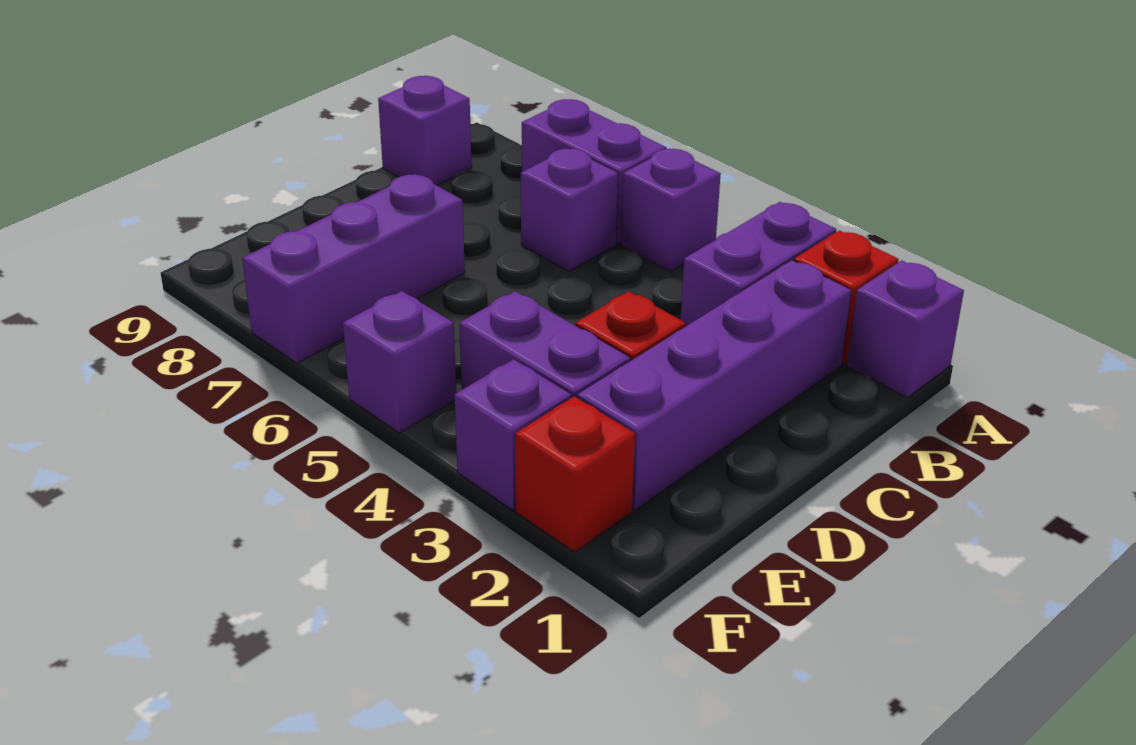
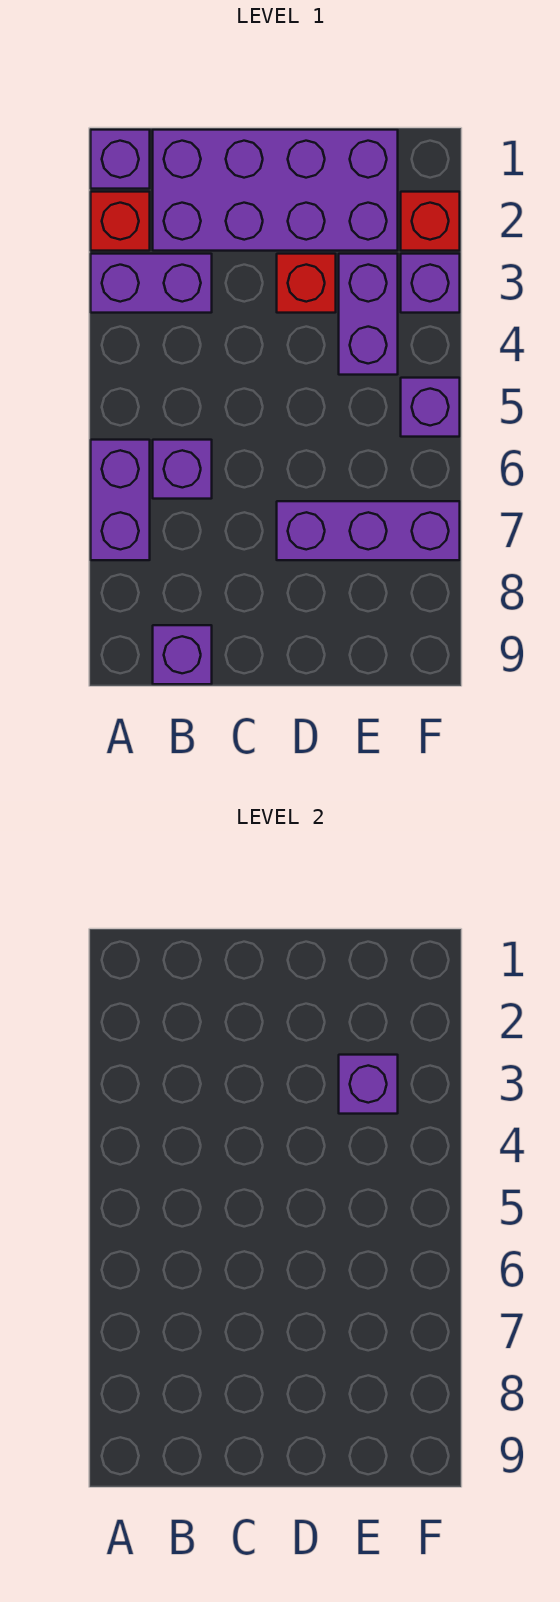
purple brick A5 level 1 -> purple brick E3 level 2
purple brick B2:E2 level 1 -> purple brick B1:E2 level 1

